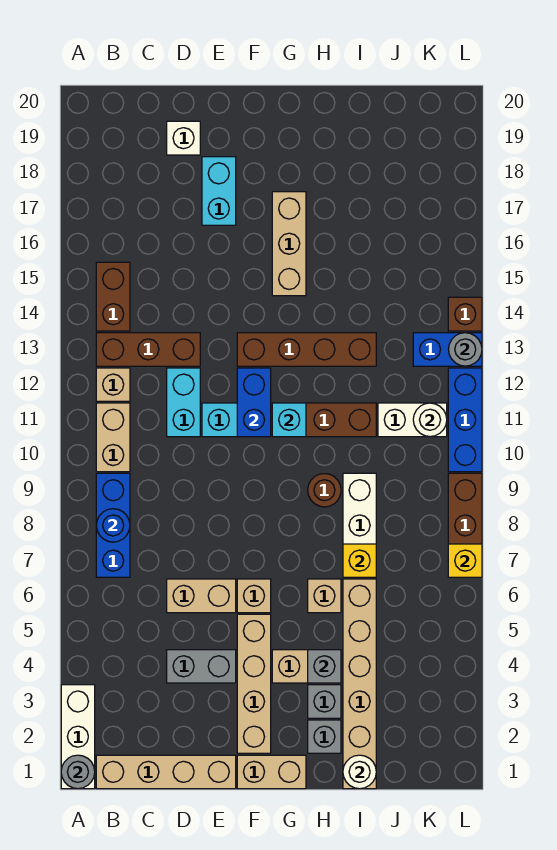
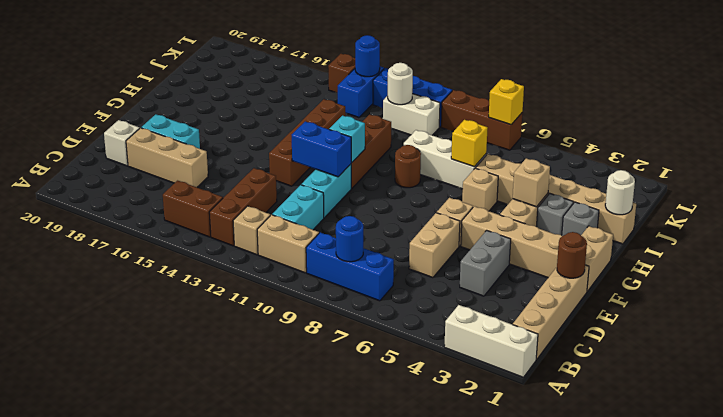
grey round brick A1 level 2 -> none
cyan brick D11:D12 level 1 -> cyan brick C11:D11 level 1
none -> brown round brick E1 level 2
tan brick G15:G17 level 1 -> tan brick D16:D18 level 1
grey brick H4 level 2 -> tan brick H4 level 2
white brick J11:K11 level 1 -> white brick K10:K11 level 1
grey round brick L13 level 2 -> blue round brick L13 level 2

